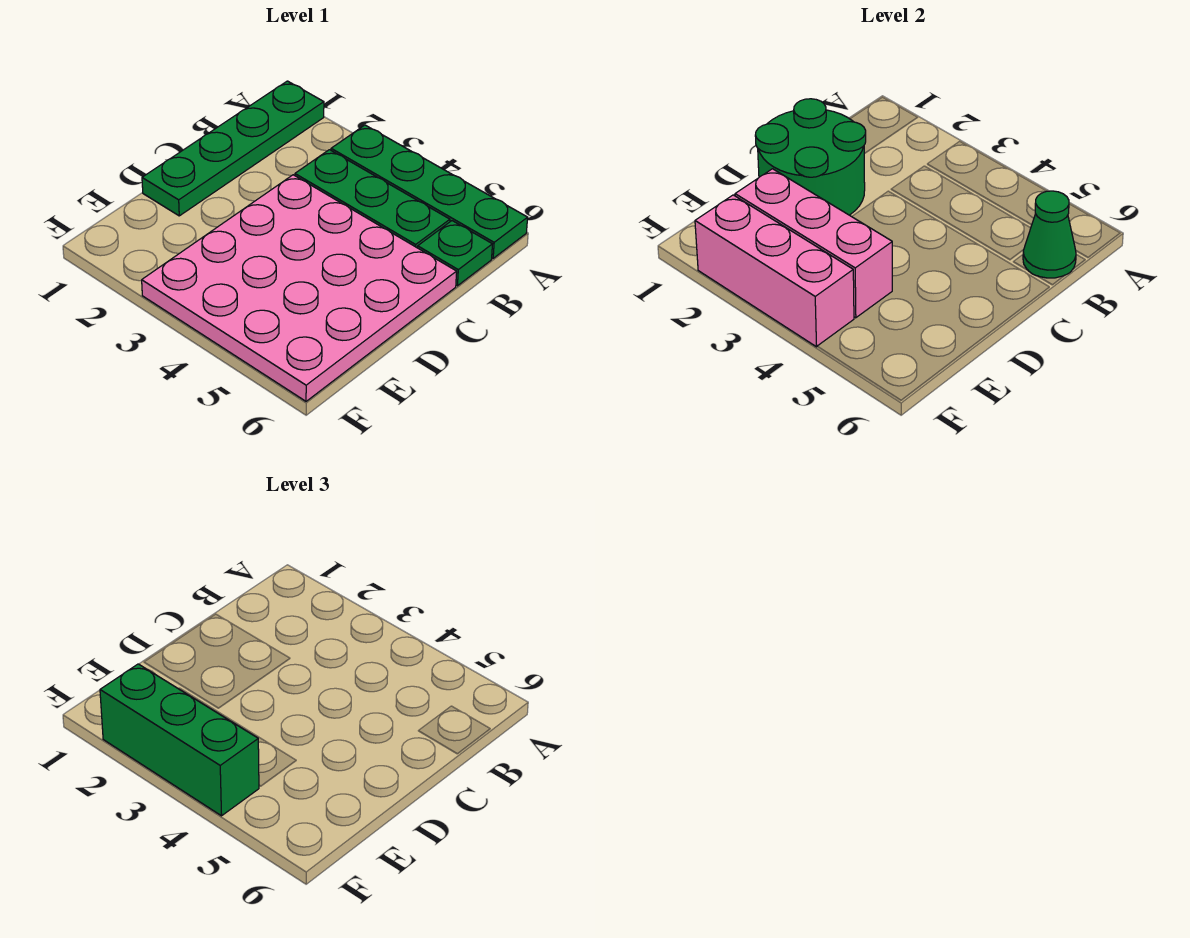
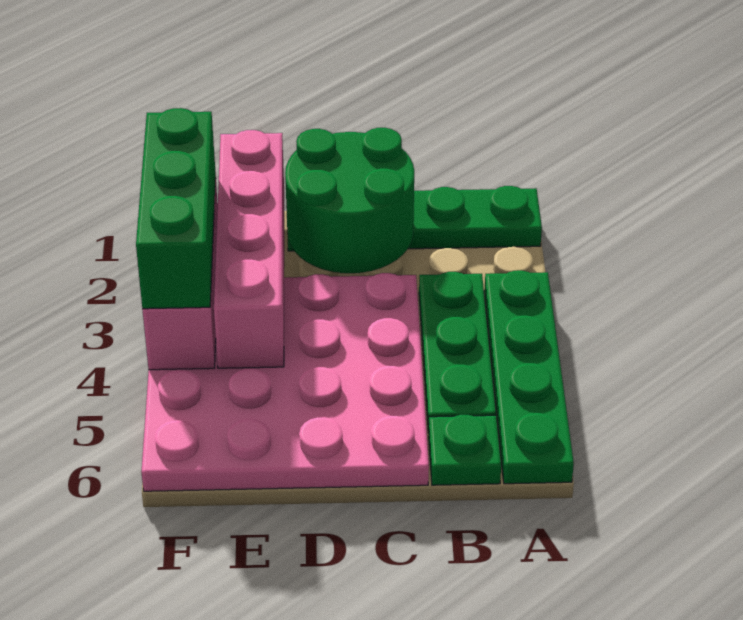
green cone B6 level 2 -> none
pink brick E2:E4 level 2 -> pink brick E1:E4 level 2

